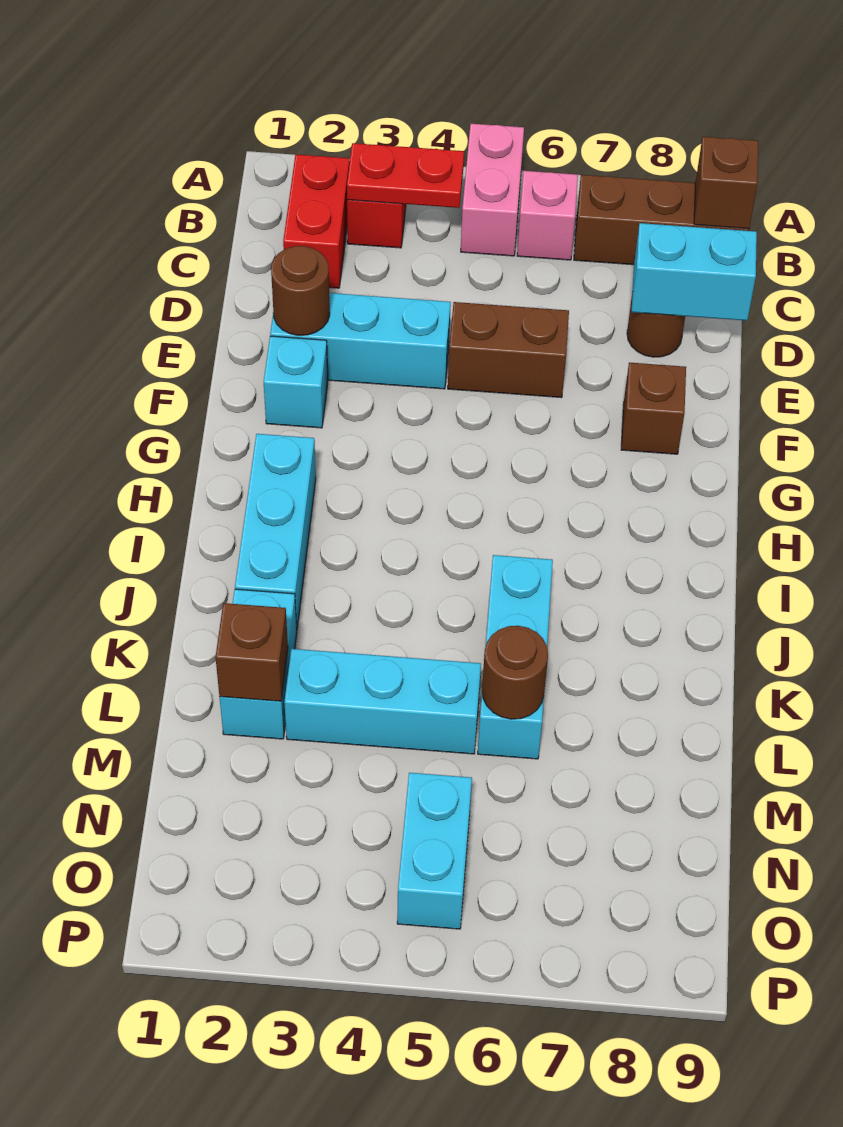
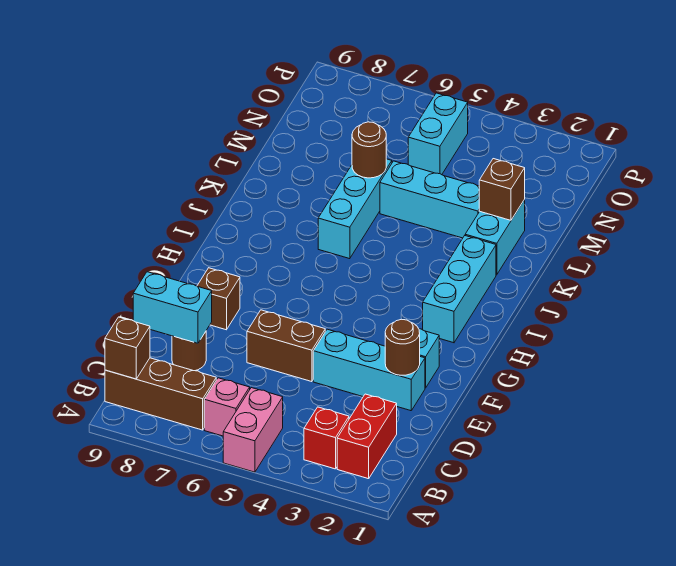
red plate B3:B4 level 2 -> none

